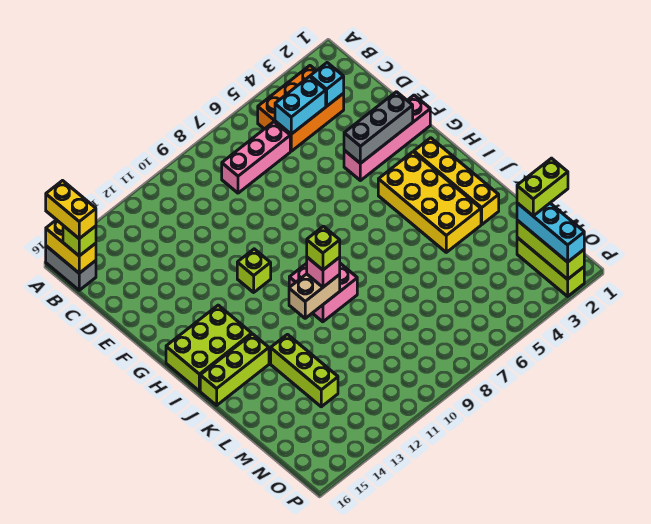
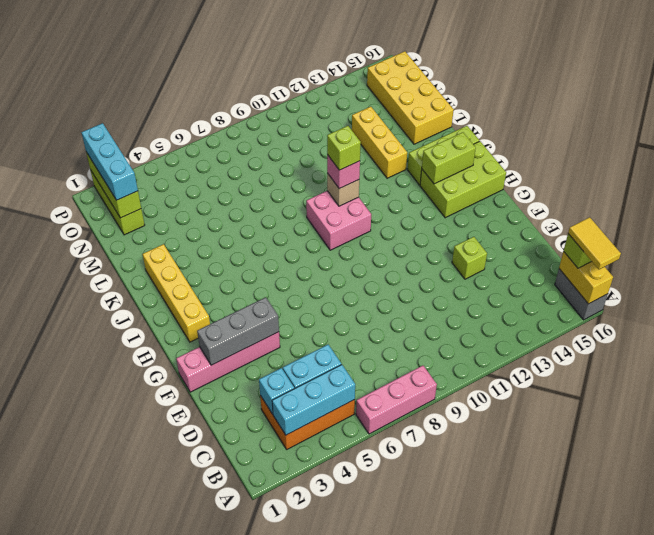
yellow brick A16:B16 level 4 -> yellow tile A16:B16 level 4
none -> cyan brick B3:B5 level 2
pink brick C6:C8 level 1 -> pink brick A6:A8 level 1
lime brick G11 level 1 -> lime brick E13 level 1
yellow brick H3:K4 level 1 -> yellow brick L15:O16 level 1
tan brick J10:J11 level 2 -> tan brick J10 level 2
lime brick K13:M13 level 1 -> yellow brick K13:M13 level 1
lime brick N1:N2 level 4 -> lime brick I14:I15 level 2

